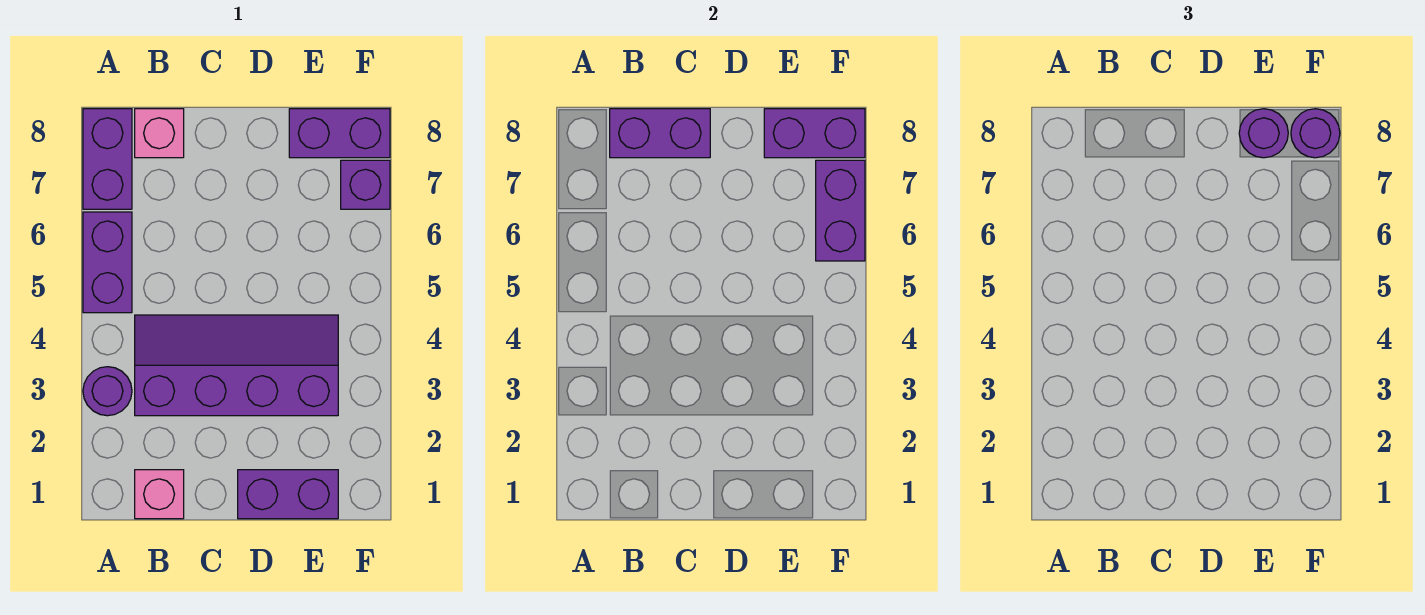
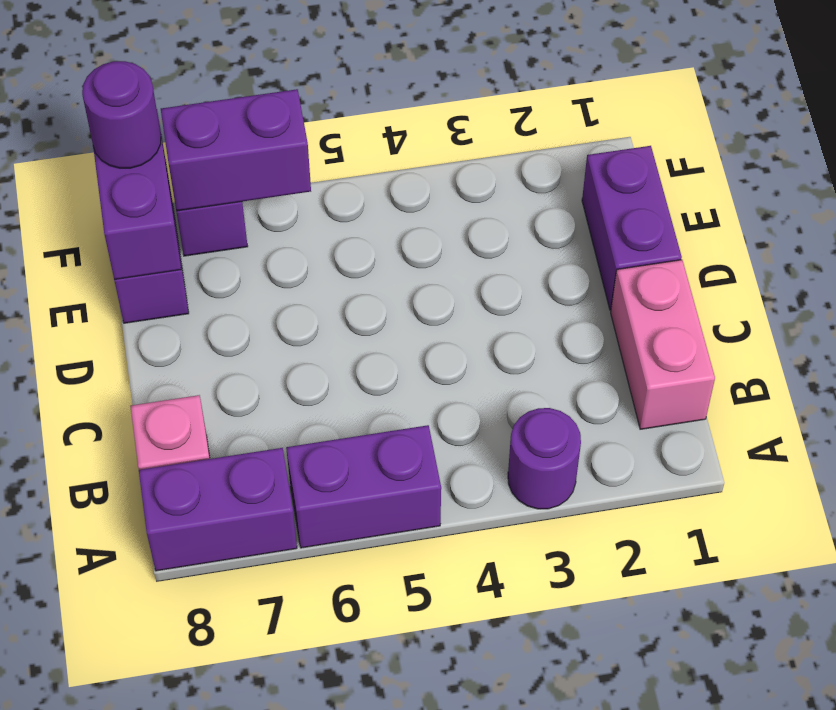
pink brick B1 level 1 -> pink brick B1:C1 level 1
purple slope B3:E4 level 1 top 3 -> none
purple brick B8:C8 level 2 -> none
purple round brick E8 level 3 -> none

